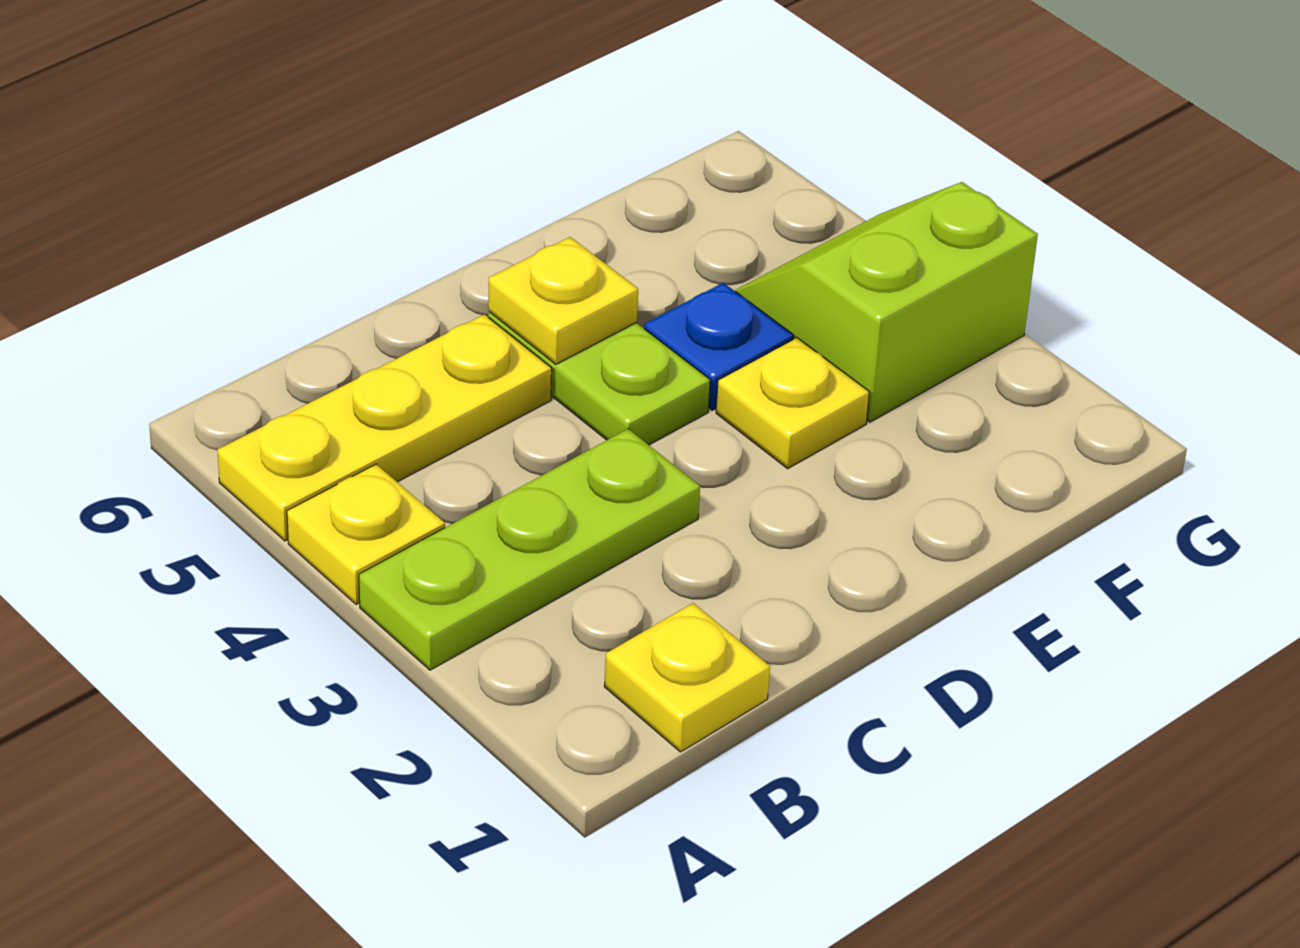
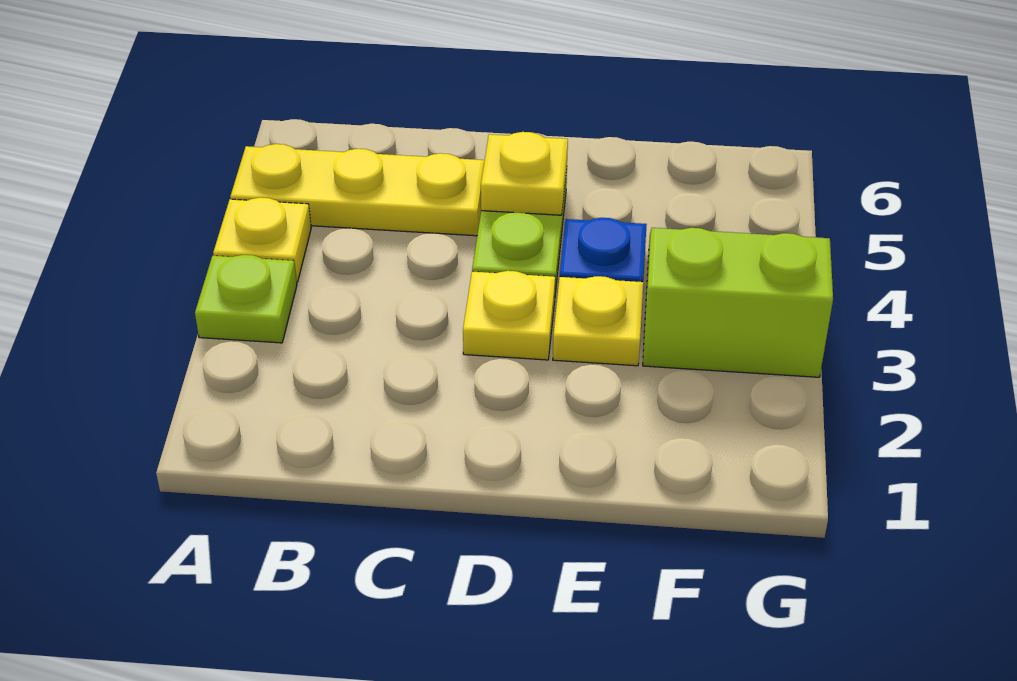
lime plate A3:C3 level 1 -> lime plate A3 level 1
yellow plate B1 level 1 -> yellow plate D3 level 1

